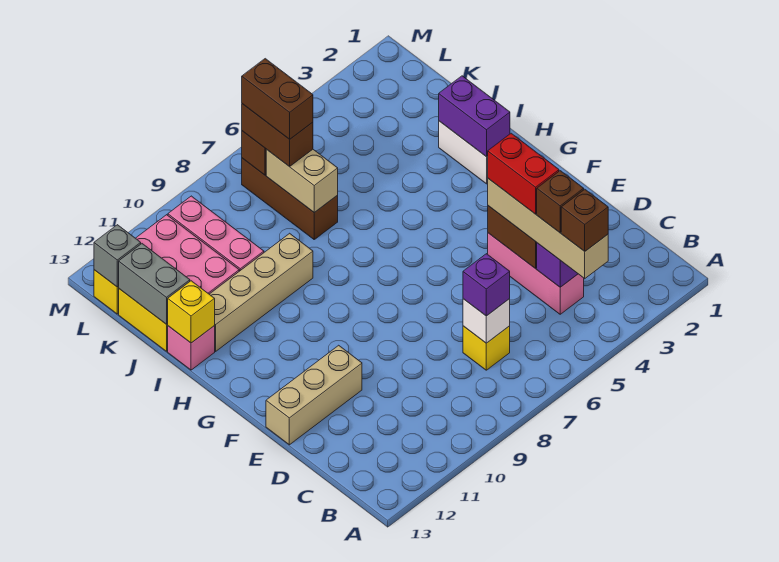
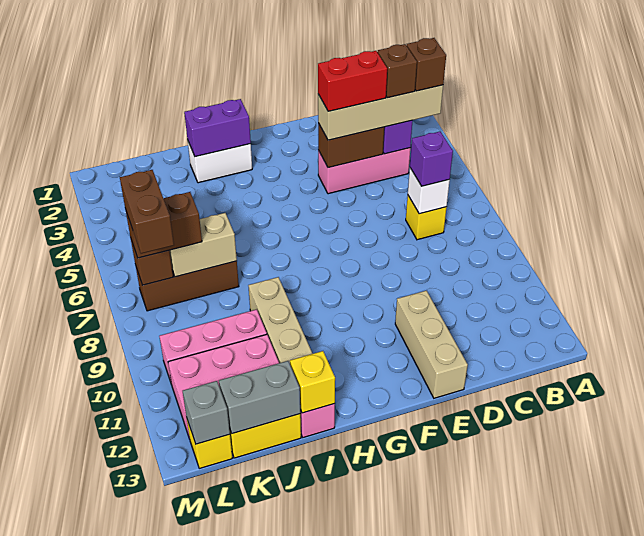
brown brick K7:L7 level 4 -> brown brick L7:L8 level 4

